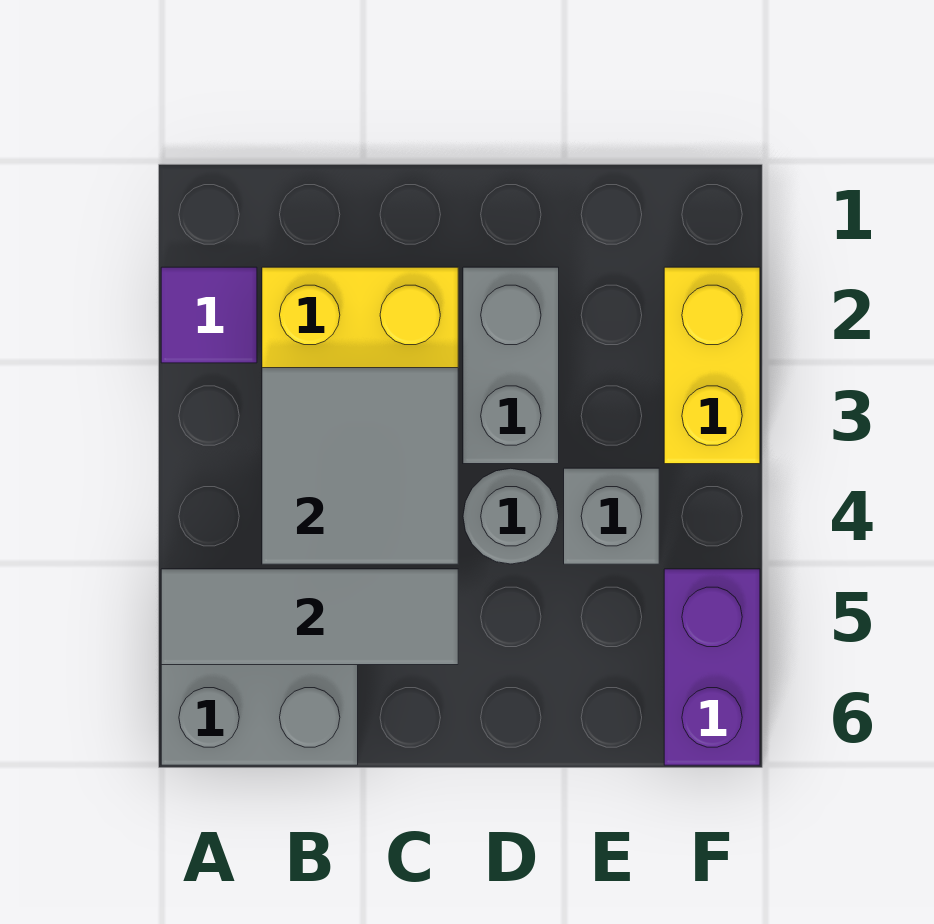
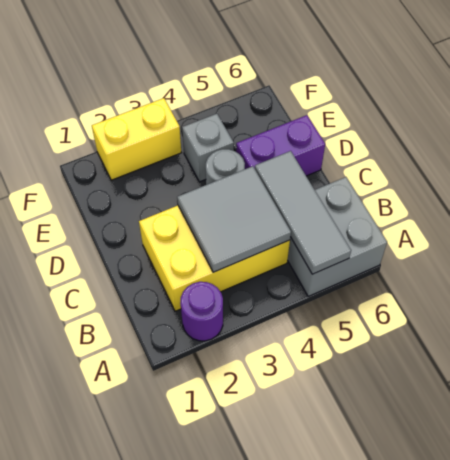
purple tile A2 level 1 -> purple round brick A2 level 1
grey brick D2:D3 level 1 -> none
purple brick F5:F6 level 1 -> purple brick D5:D6 level 1

